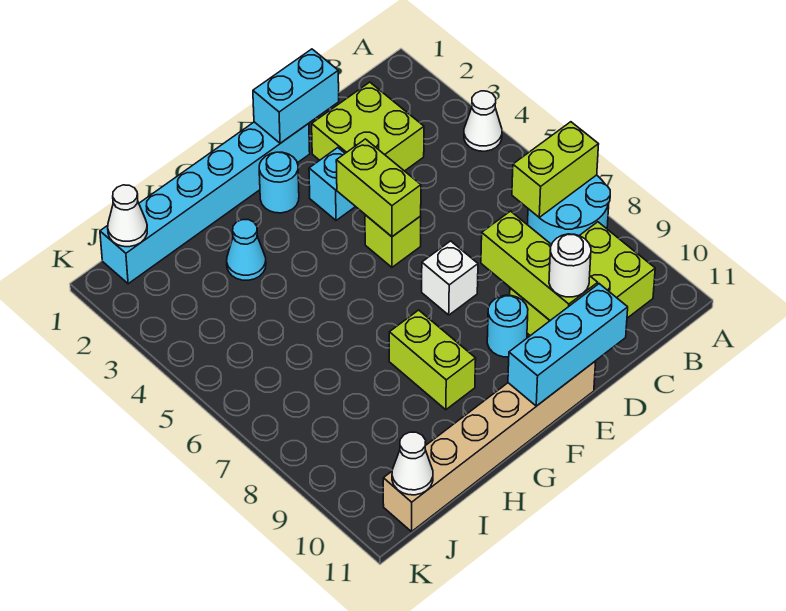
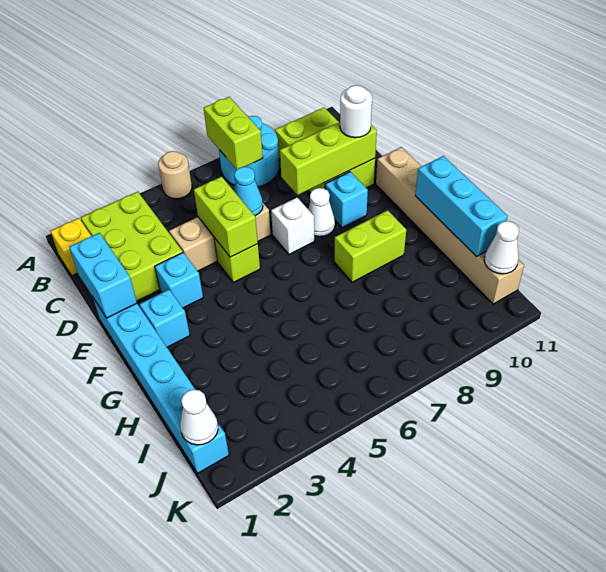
white cone A4 level 1 -> white cone E8 level 1
none -> tan round brick A5 level 1
none -> yellow brick B1 level 1
lime brick C2:D3 level 1 -> lime brick B2:D3 level 1
none -> tan brick D4:D6 level 1
cyan brick D11:F11 level 2 -> cyan brick G11:I11 level 2
lime brick E4:E5 level 2 -> lime brick D5:E5 level 2
cyan round brick E9 level 1 -> cyan brick E9 level 1
cyan round brick F2 level 1 -> cyan brick F2 level 1
cyan cone H3 level 1 -> cyan cone D6 level 2

